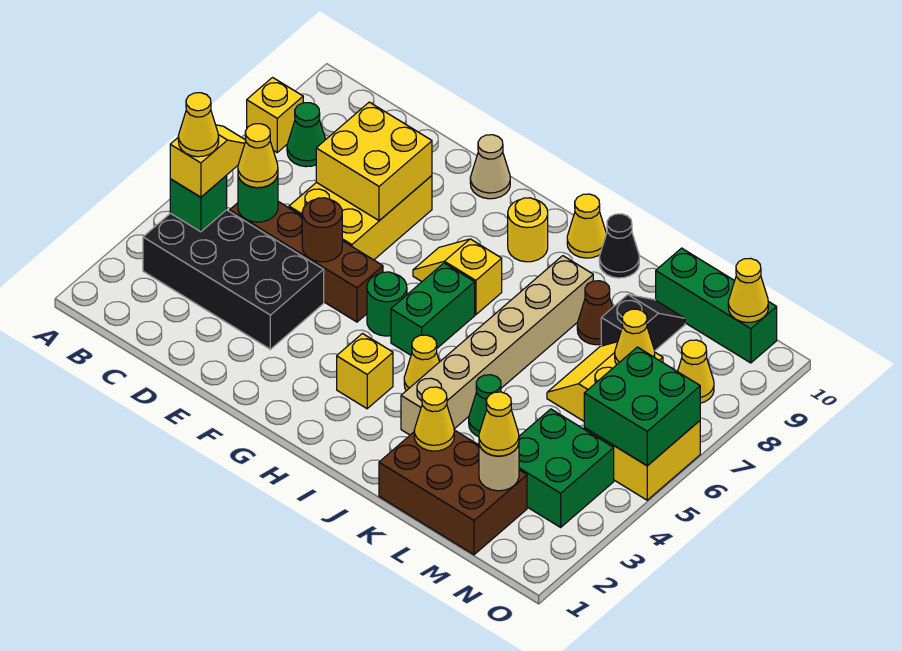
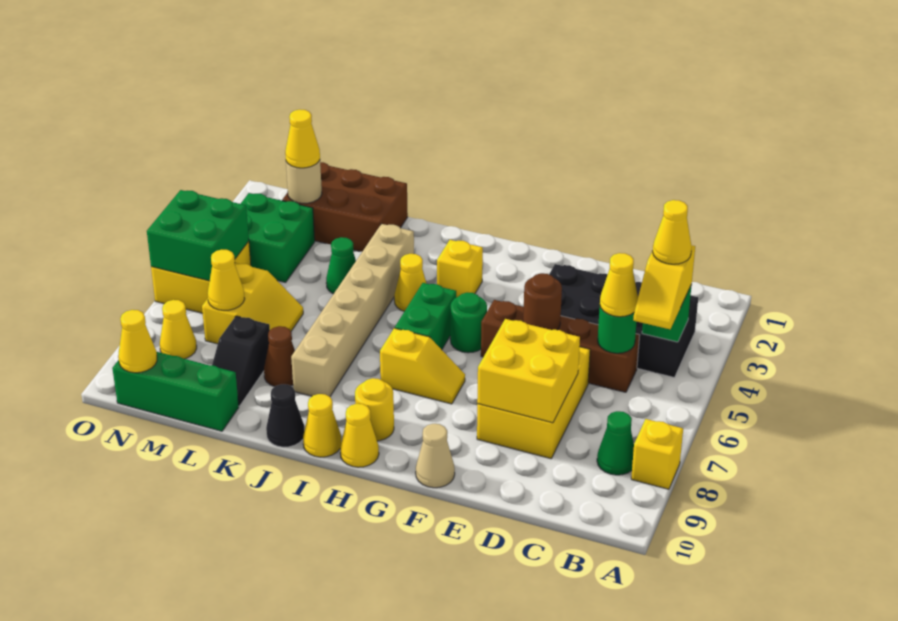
yellow cone K2 level 2 -> yellow cone H10 level 1

